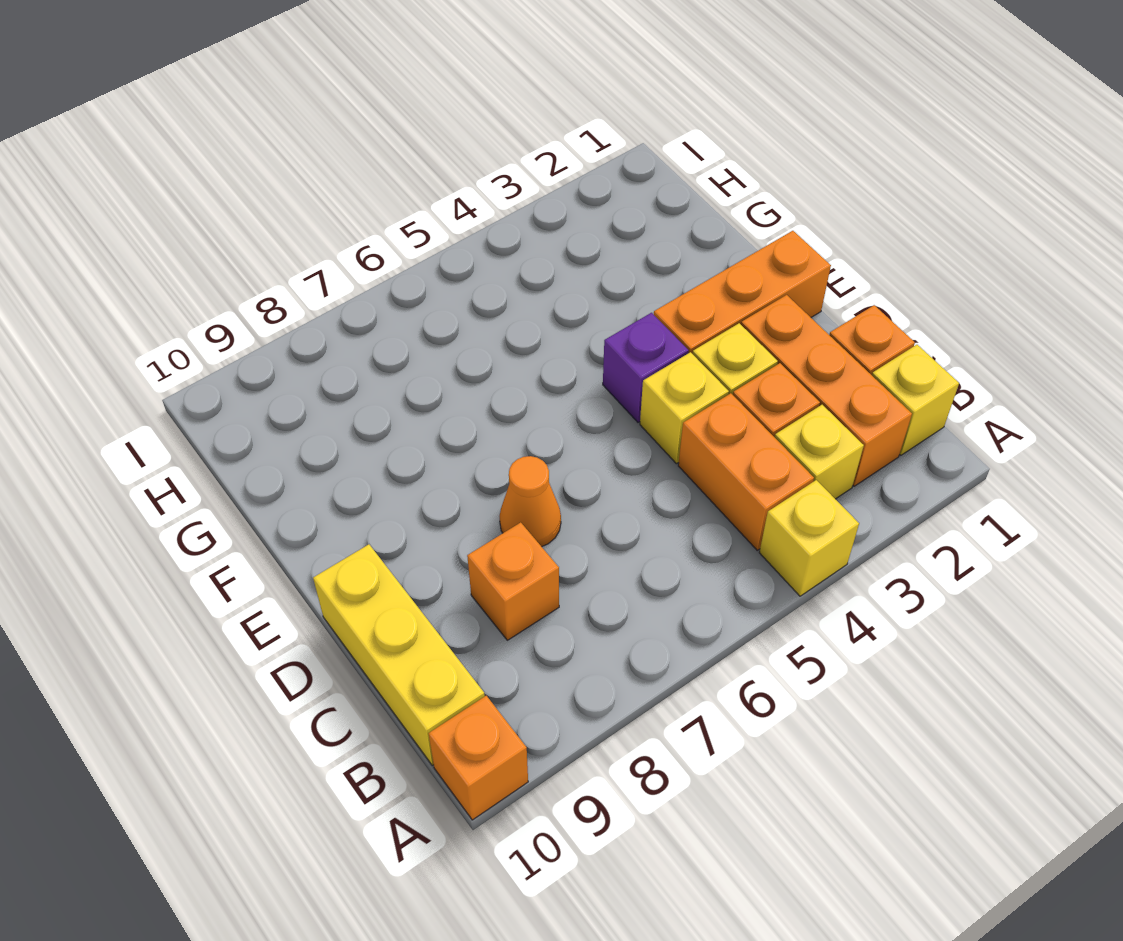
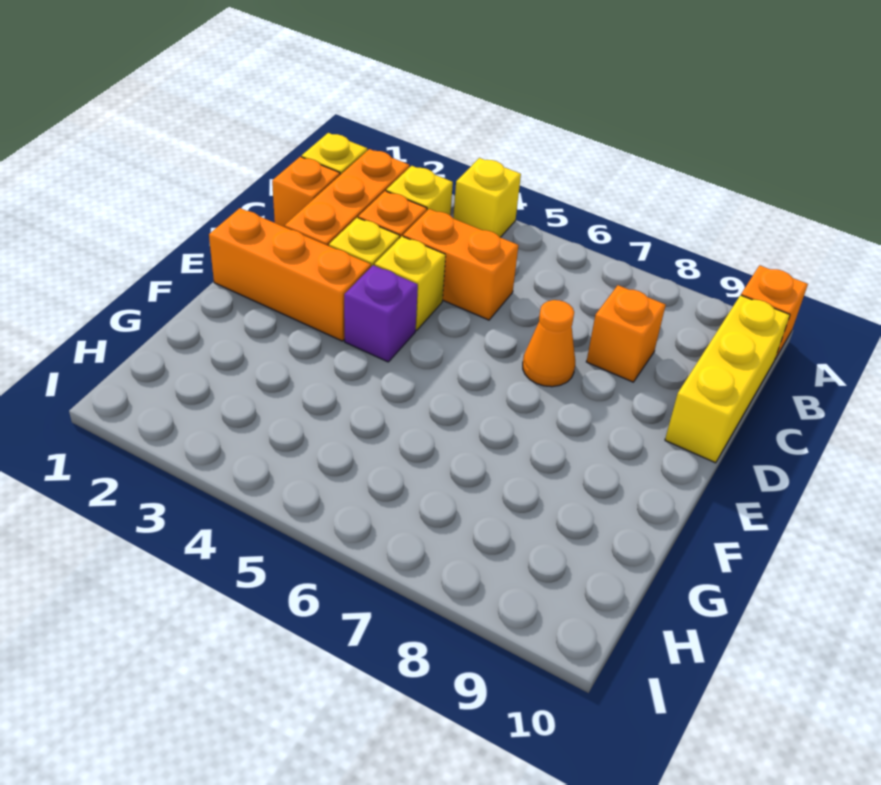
orange brick B4:C4 level 1 -> orange brick C4:C5 level 1

